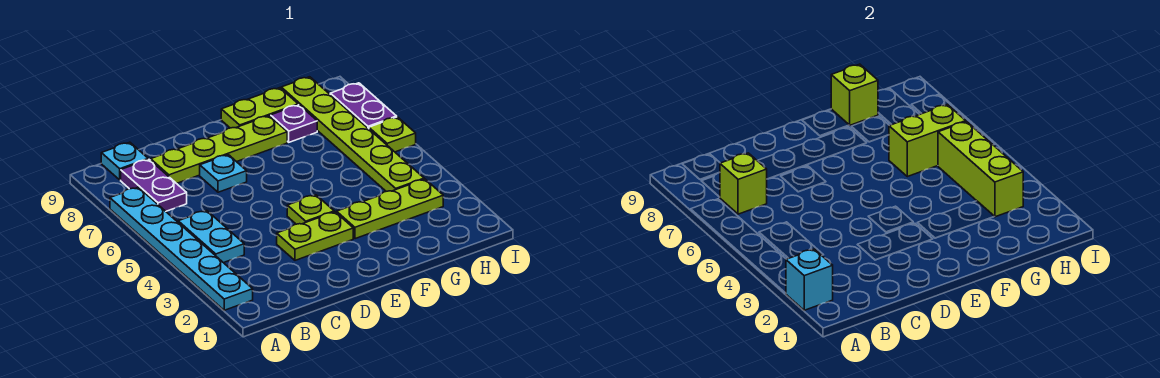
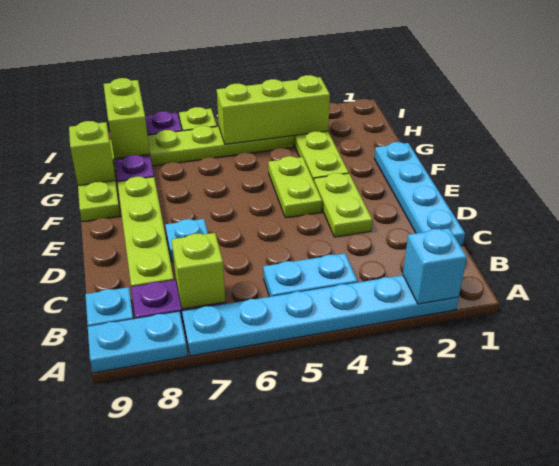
none -> cyan plate A8:A9 level 1
none -> cyan plate C1:F1 level 1
lime plate E4 level 1 -> lime plate E4:F4 level 1
lime brick G6:H6 level 2 -> lime brick H8:I8 level 2

